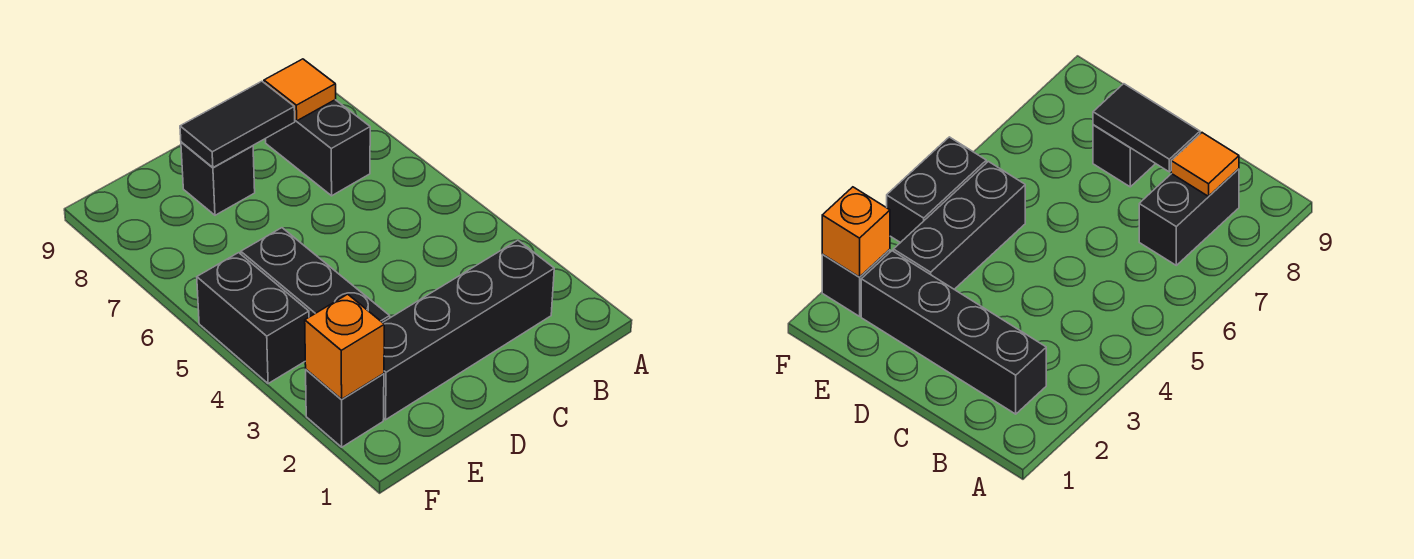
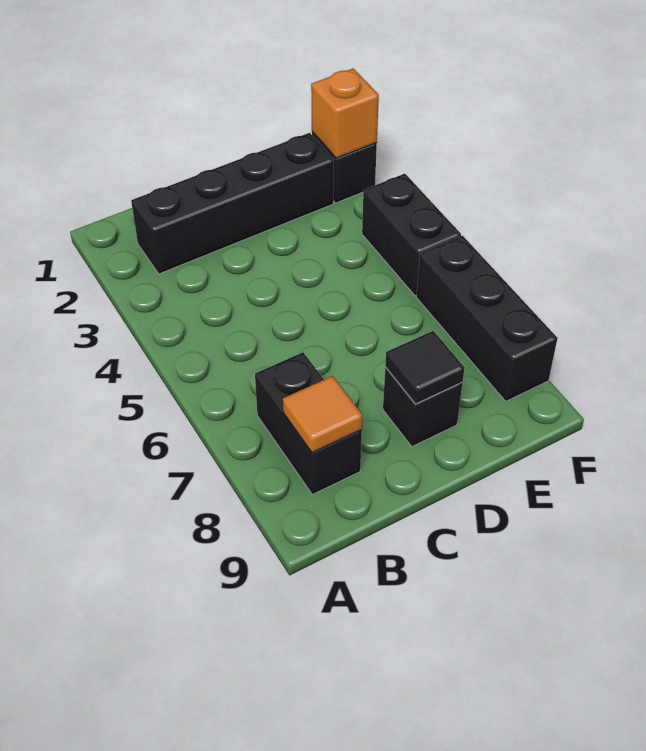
black tile C8:D8 level 2 -> black tile D8 level 2
black brick E3:E5 level 1 -> black brick F6:F8 level 1

